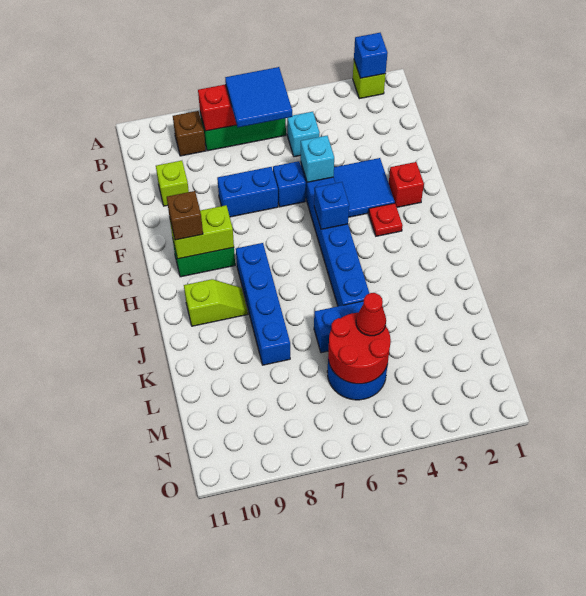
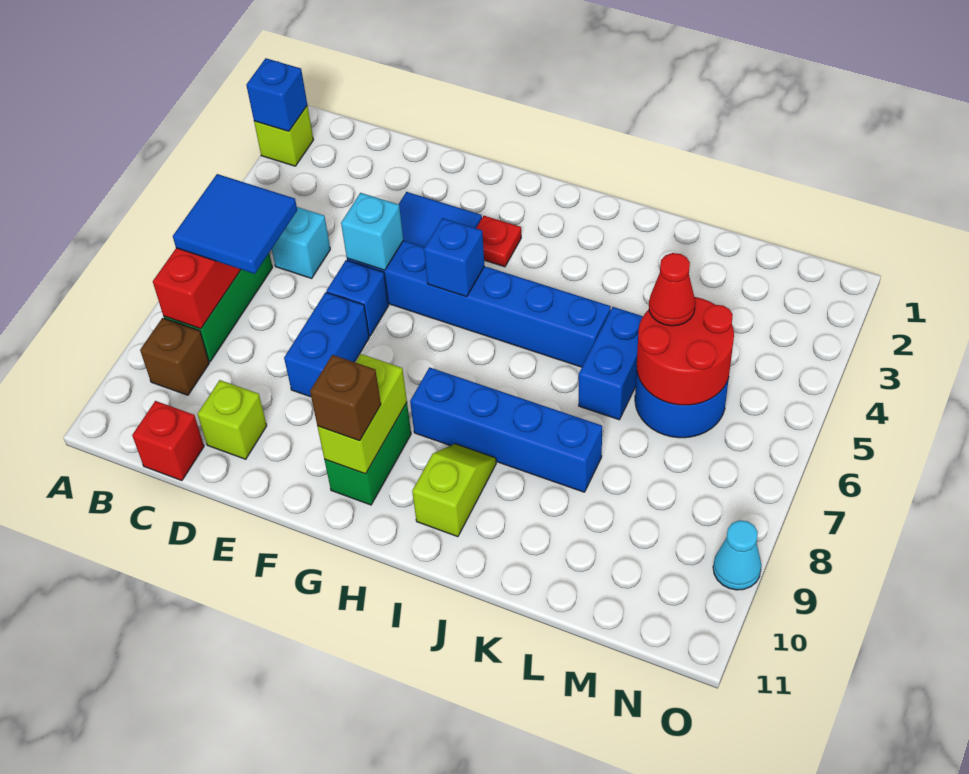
red brick F2 level 1 -> red brick C11 level 1
none -> cyan cone O9 level 1

